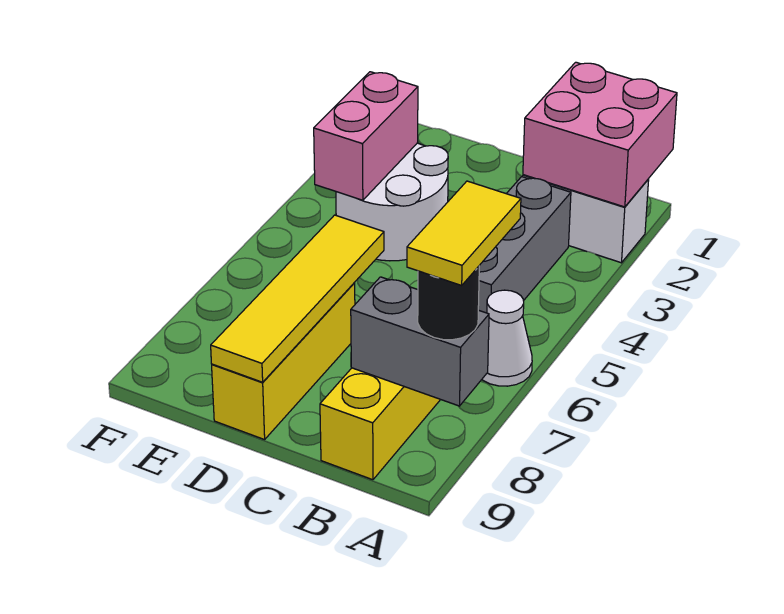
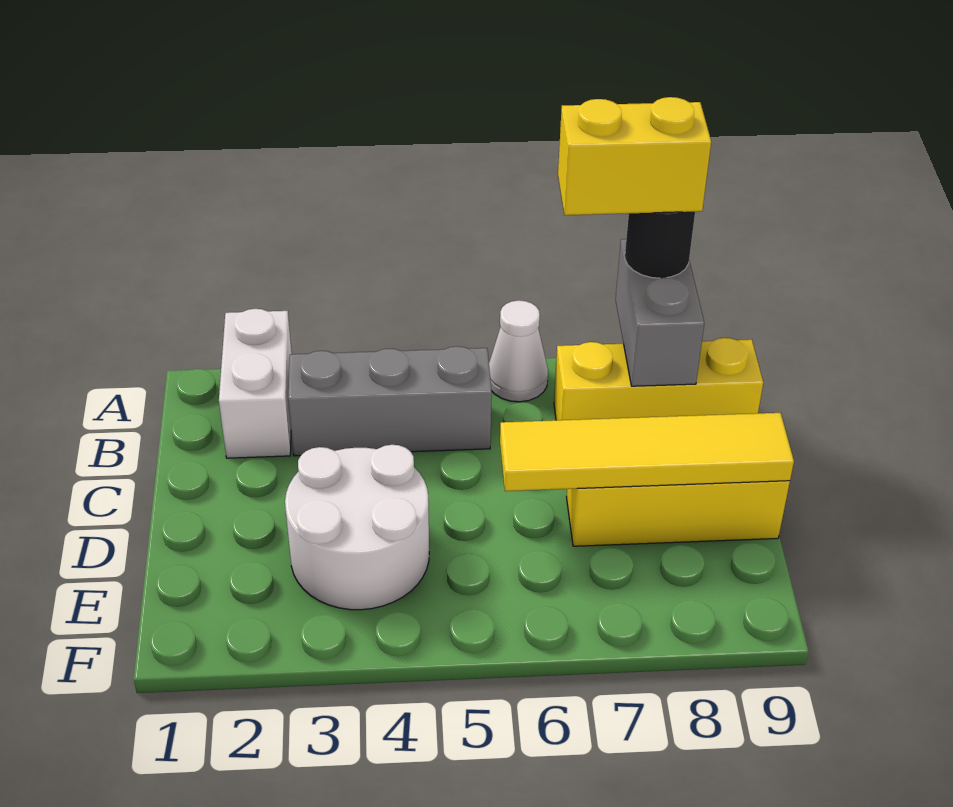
pink brick A1:B2 level 2 -> none
yellow tile A7:A8 level 4 -> yellow brick A7:A8 level 4
pink brick E3:E4 level 2 -> none

